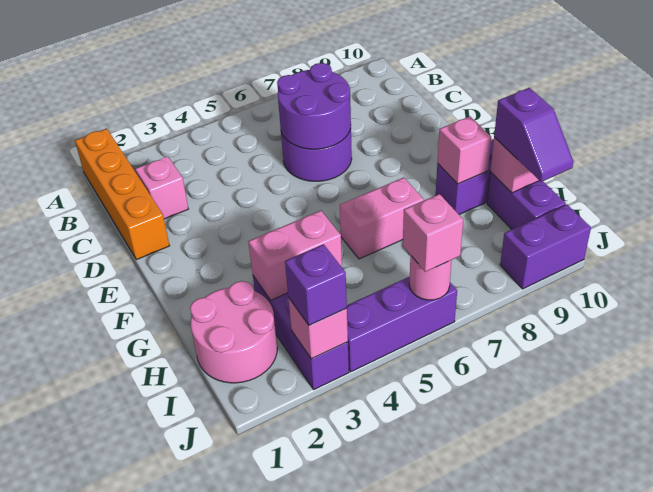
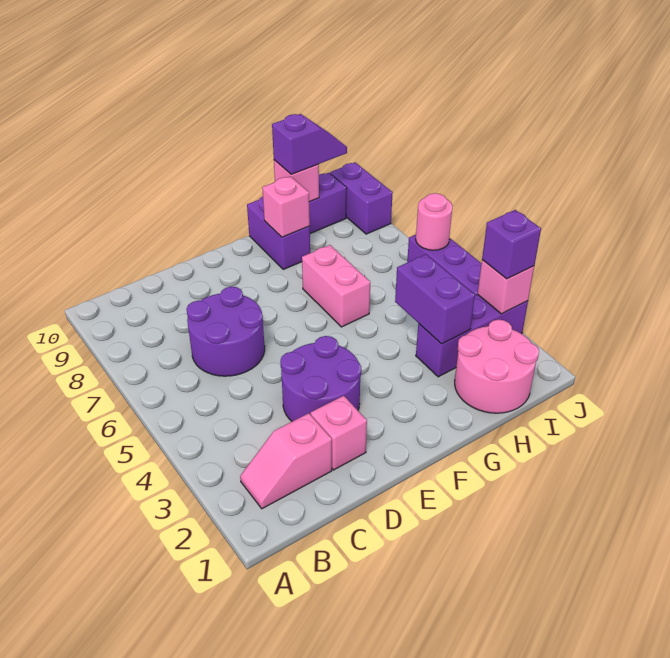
orange brick A1:D1 level 1 -> none
purple round brick C6:D7 level 2 -> purple round brick D3:E4 level 1
pink brick H3:H4 level 2 -> purple brick H3:H4 level 2
pink brick J6 level 3 -> pink brick D2 level 1

